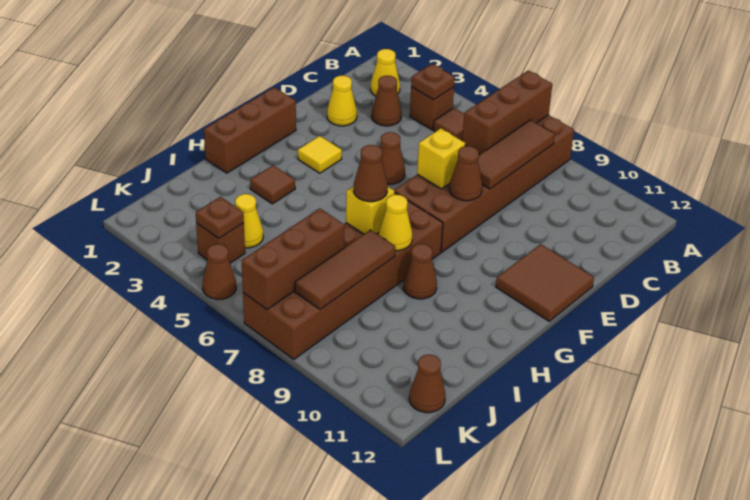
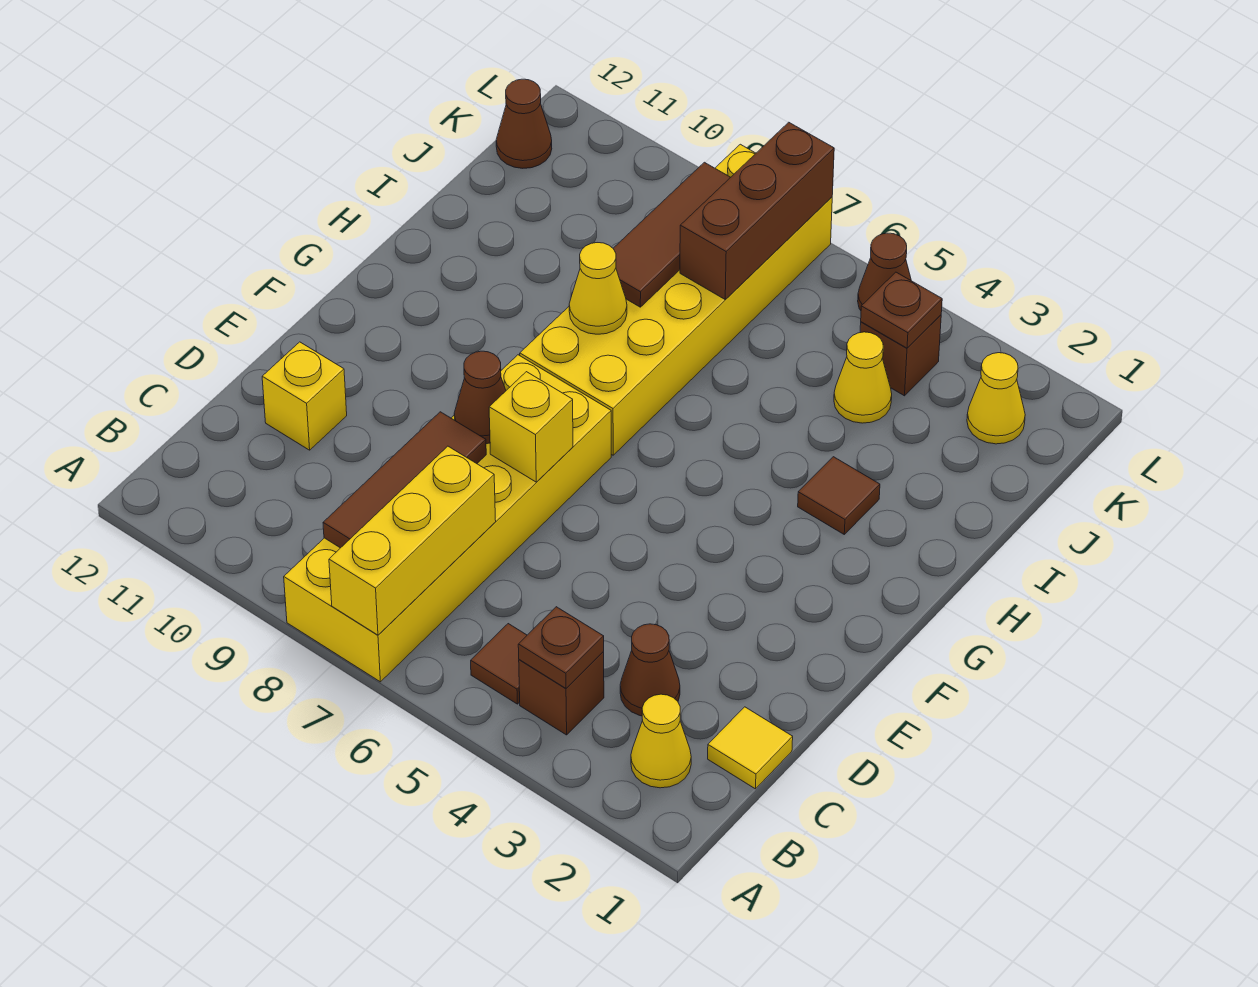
brown brick A7:F8 level 1 -> yellow brick A7:F8 level 1
brown brick A7:C7 level 2 -> yellow brick A7:C7 level 2
yellow cone D2 level 1 -> yellow cone K2 level 1
brown cone E5 level 1 -> none
brown tile E11:F12 level 1 -> none
brown brick F1:H1 level 1 -> none
yellow tile F3 level 1 -> yellow tile C1 level 1
brown brick G7:L8 level 1 -> yellow brick G7:L8 level 1
yellow brick H7 level 2 -> yellow brick D11 level 1
brown cone H7 level 3 -> none
brown cone H9 level 1 -> none

